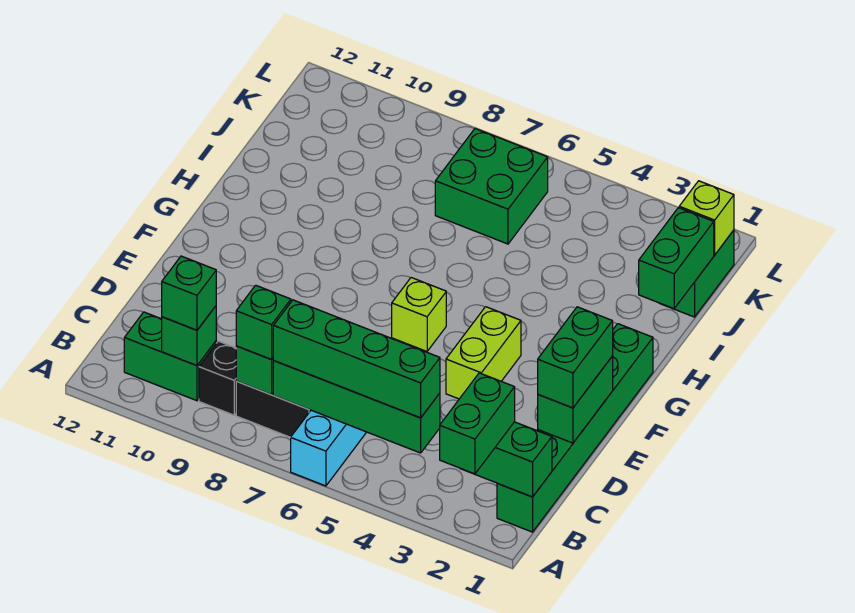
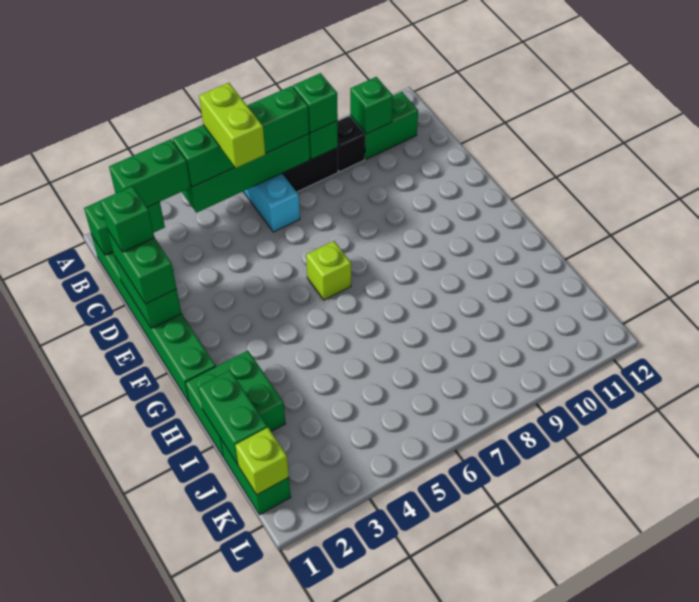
green brick A2:B2 level 3 -> green brick B2:B3 level 3
green brick B10 level 3 -> green brick D1 level 4
lime brick E4:F4 level 1 -> lime brick B5:C5 level 4
green brick J6:K7 level 1 -> green brick H1:I2 level 1

